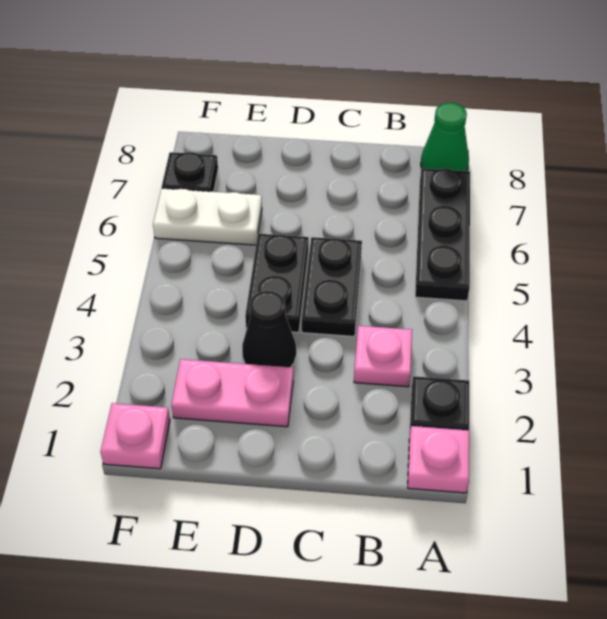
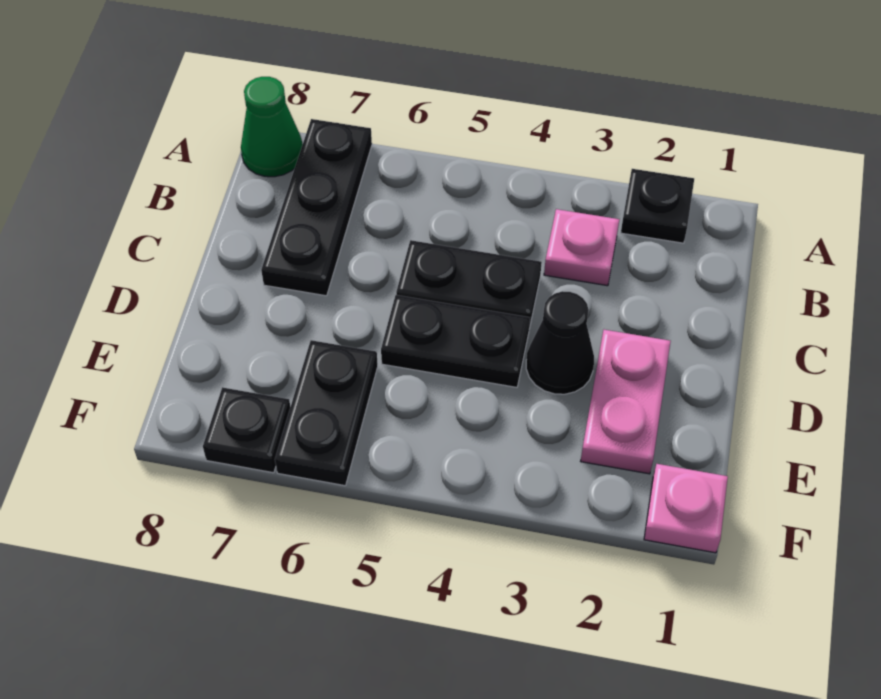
pink plate A1 level 1 -> none
black plate A5:A7 level 1 -> black plate A7:C7 level 1
white plate E6:F6 level 1 -> black plate E6:F6 level 1

